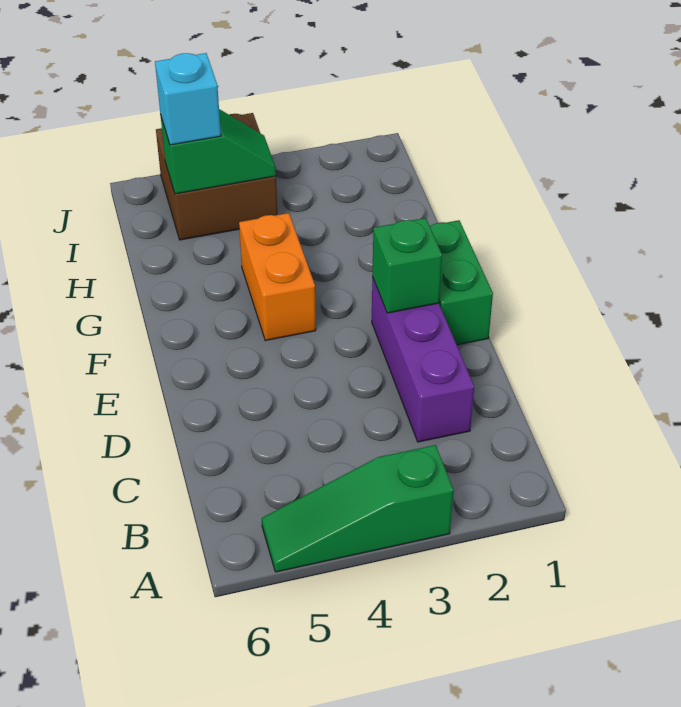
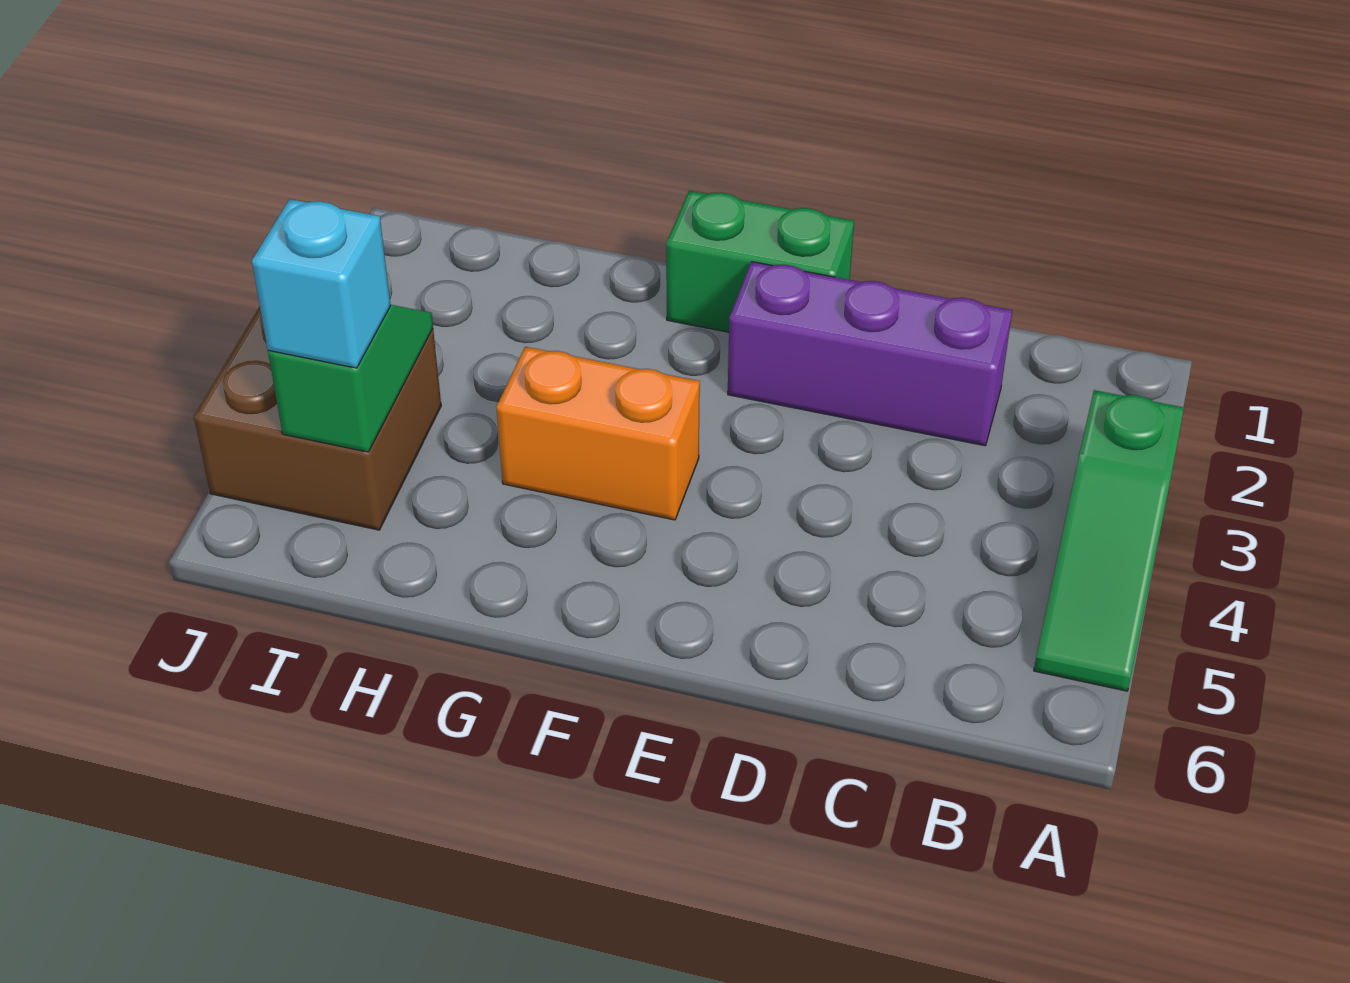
green brick E2 level 2 -> none

